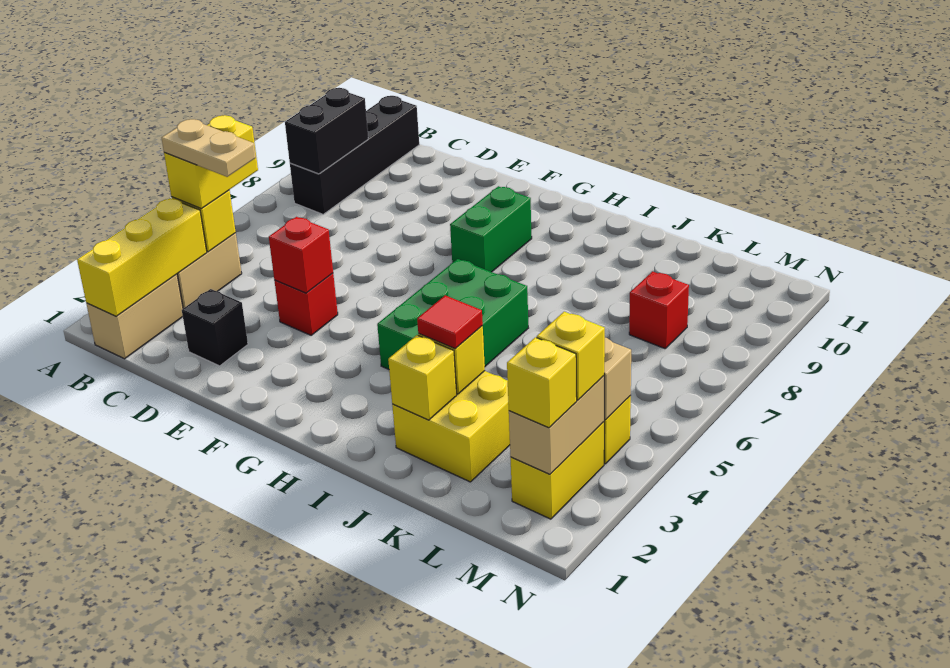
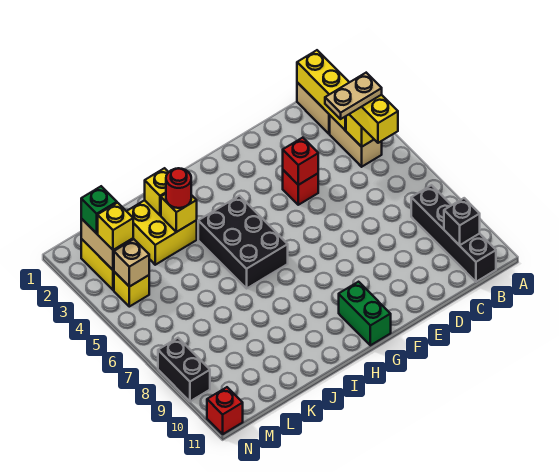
black brick B8:B9 level 2 -> black brick N8:N9 level 1
black brick D2 level 1 -> black brick B10 level 2
green brick G8:G9 level 1 -> green brick G10:G11 level 1
green brick H4:I6 level 1 -> black brick H4:I6 level 1
red tile J3 level 3 -> red round brick J3 level 3
red brick L8 level 1 -> red brick N11 level 1
yellow brick M2 level 3 -> green brick M2 level 3

